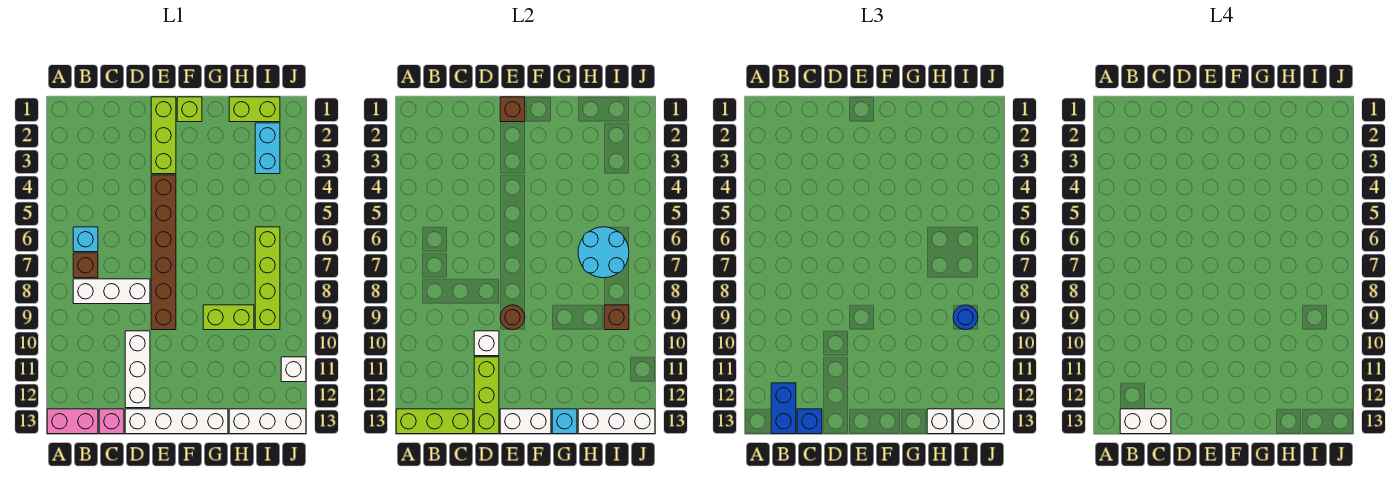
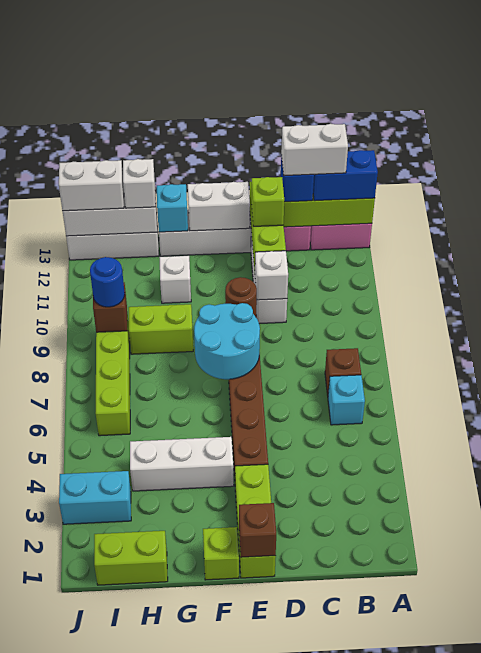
white brick B8:D8 level 1 -> white brick F4:H4 level 1
blue brick B12:B13 level 3 -> blue brick A13:B13 level 3
none -> lime brick D12 level 3
cyan round brick H6:I7 level 2 -> cyan round brick E7:F8 level 2
cyan brick I2:I3 level 1 -> cyan brick I3:J3 level 1
white brick J11 level 1 -> white brick G11 level 1

